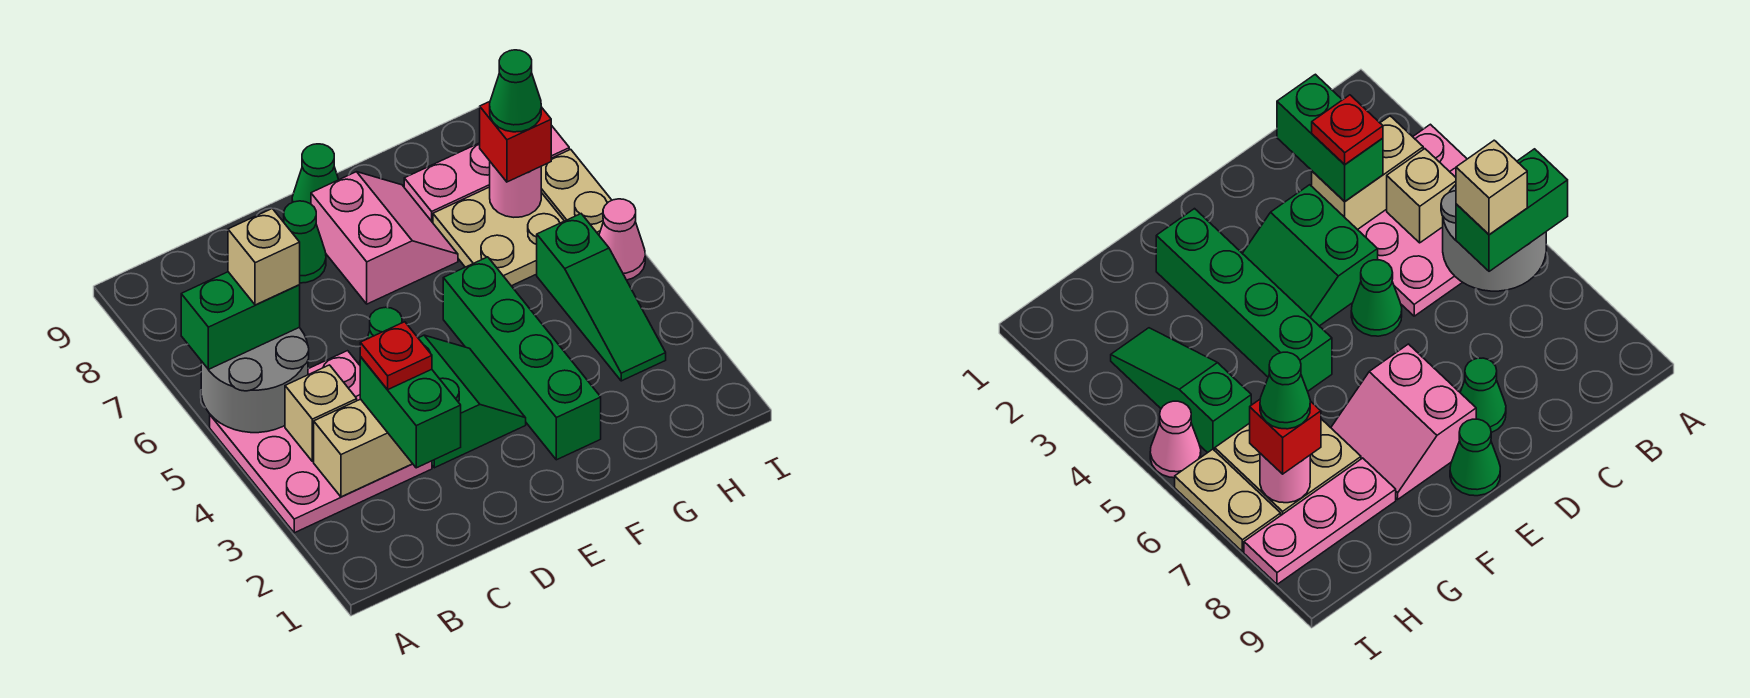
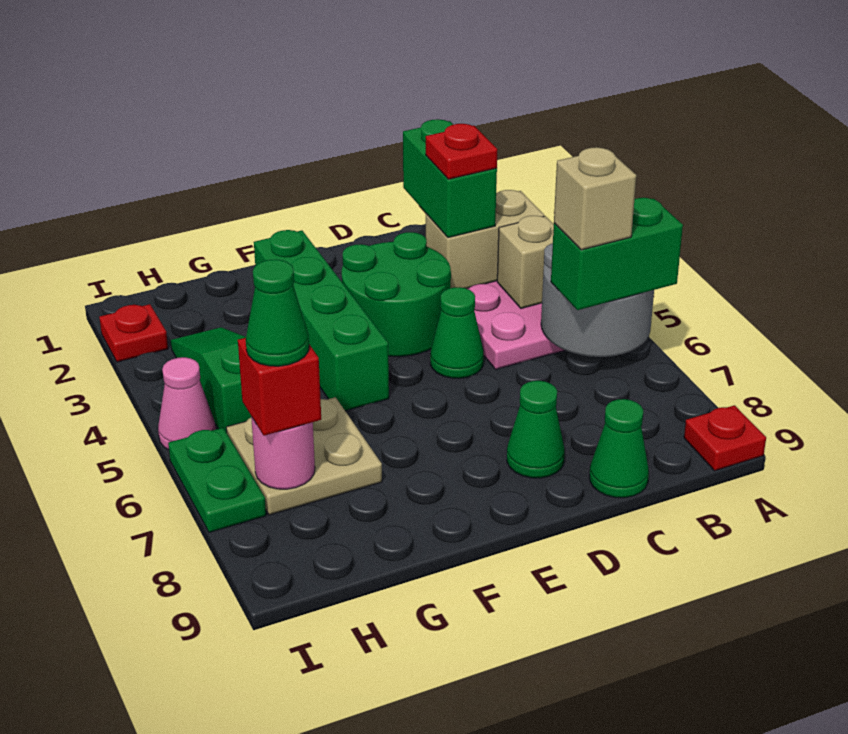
none -> red plate A9 level 1
green slope D3:E4 level 1 top D -> green round brick D3:E4 level 1
pink slope E7:F8 level 1 top E -> none
green cone E9 level 1 -> green cone C9 level 1
pink plate G8:I8 level 1 -> none
none -> red plate I2 level 1
tan plate I6:I7 level 1 -> green plate I6:I7 level 1

